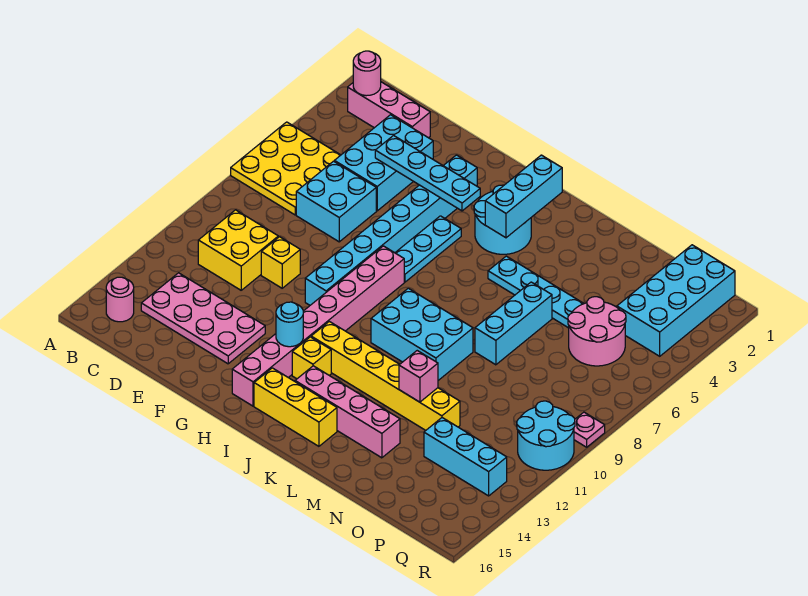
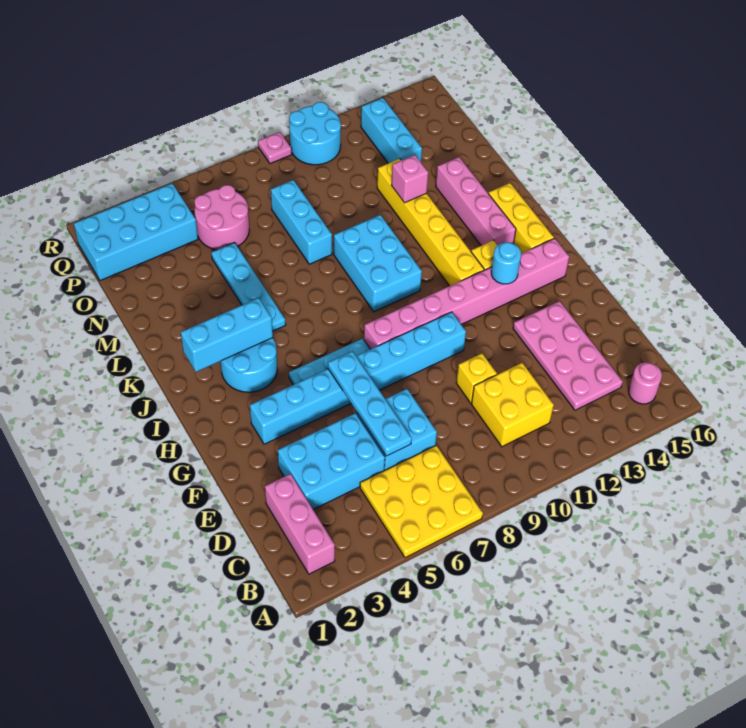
pink round brick B2 level 2 -> none
cyan plate E4:H4 level 2 -> cyan plate D6:G6 level 2
cyan brick M6:M8 level 1 -> cyan brick M8:O8 level 1

